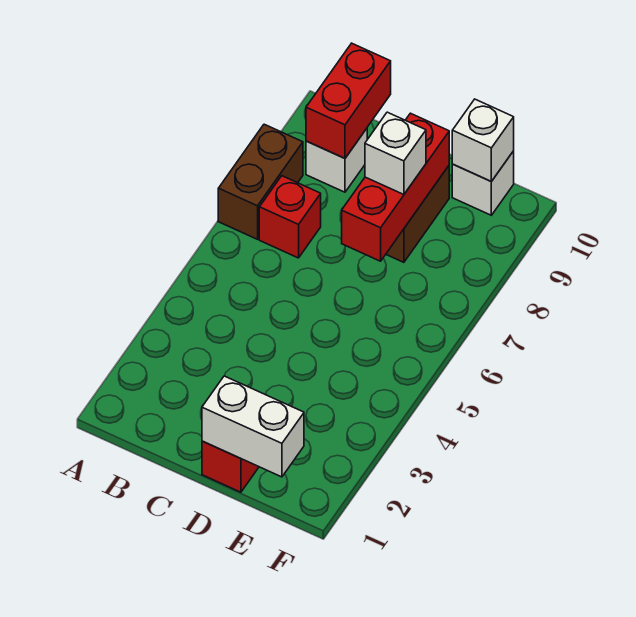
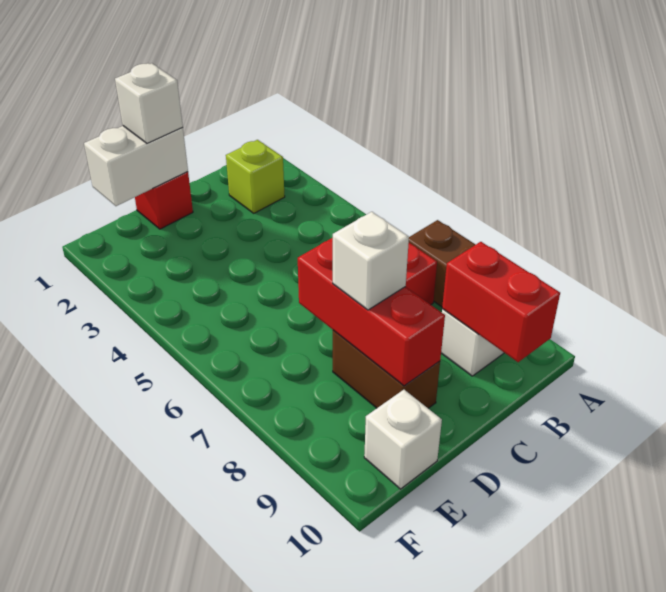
none -> lime brick B2 level 1
white brick E10 level 2 -> white brick D1 level 3

